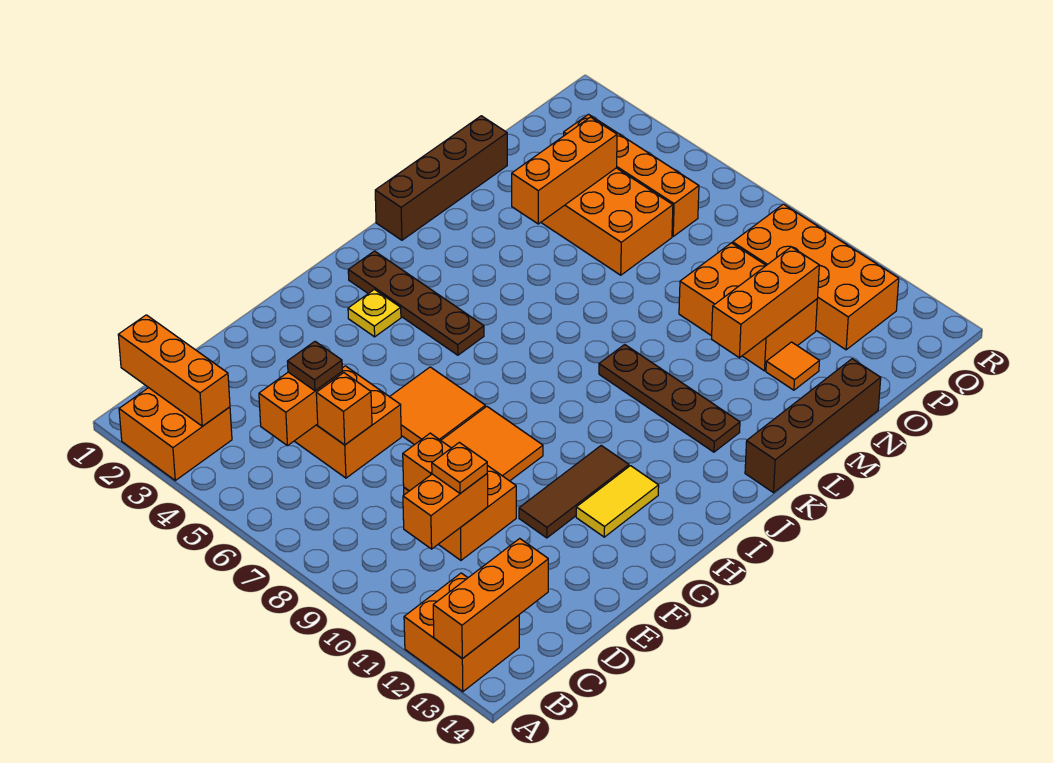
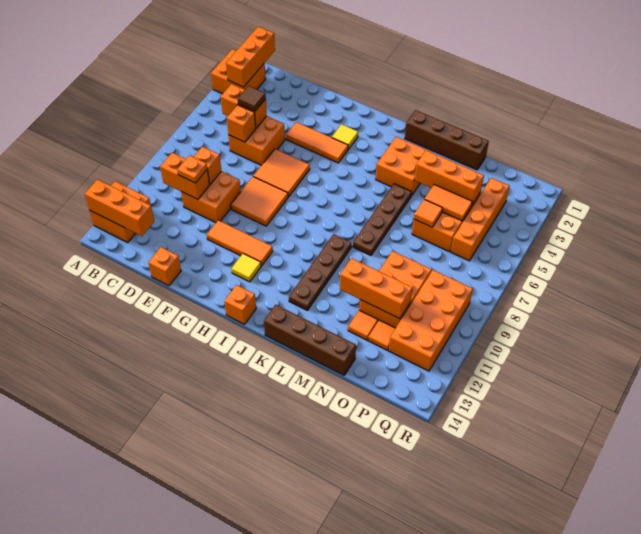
brown plate D5 level 3 -> brown tile D5 level 3
none -> orange brick E14 level 1
none -> orange tile F4:H4 level 1
brown tile F11:H11 level 1 -> orange tile F11:H11 level 1
yellow tile G12:H12 level 1 -> yellow tile H12 level 1
yellow plate H3 level 1 -> yellow tile H3 level 1
brown plate I2:I5 level 1 -> brown plate L5:L8 level 1
none -> orange brick I14 level 1
none -> orange brick K3:L4 level 1
none -> orange tile N5:O5 level 2
none -> orange tile N6 level 2
none -> orange tile O12 level 1

